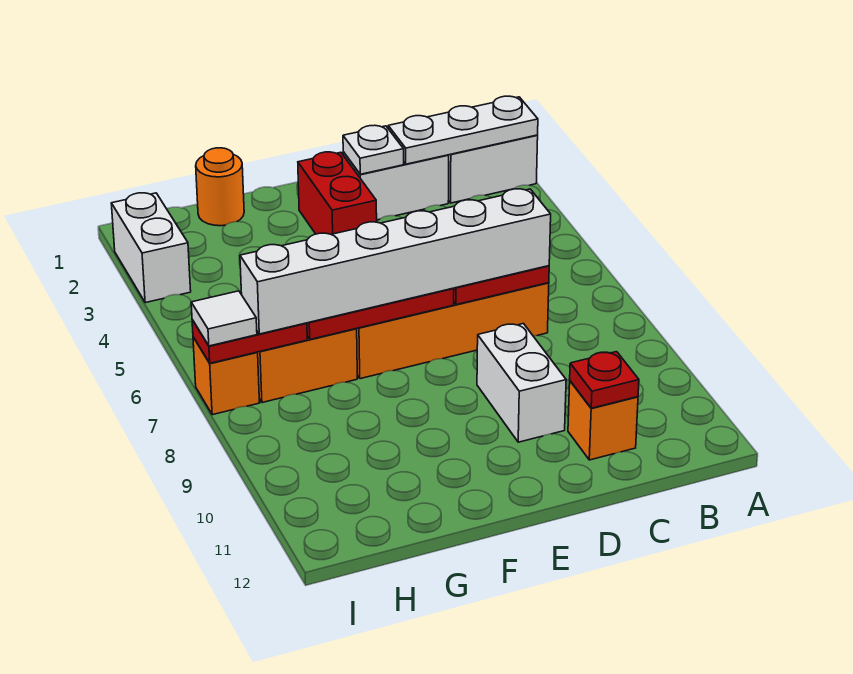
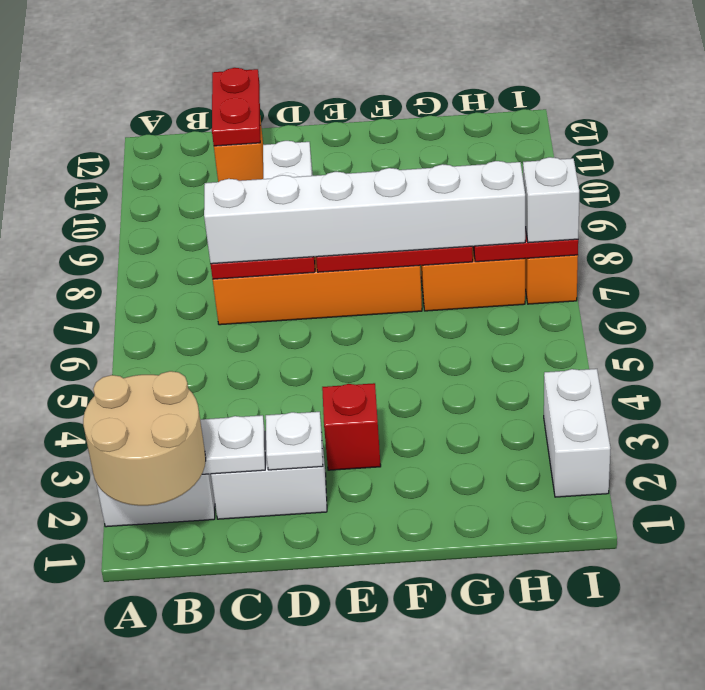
none -> tan round brick A1:B2 level 3
red plate C11 level 2 -> red plate C11:C12 level 2
red brick E2:E3 level 1 -> red brick E3 level 1
orange round brick G1 level 1 -> none
white tile I7 level 3 -> white brick I7 level 3

